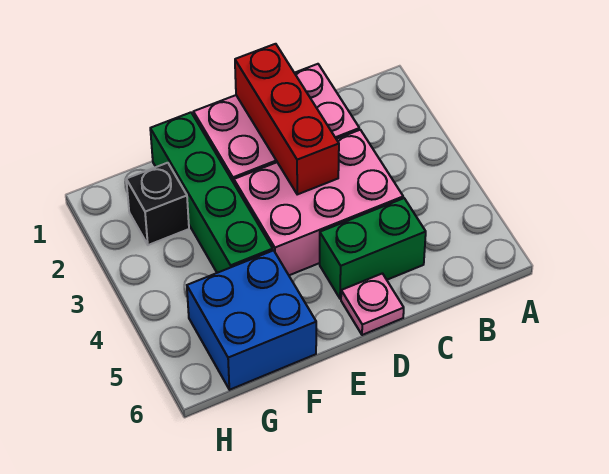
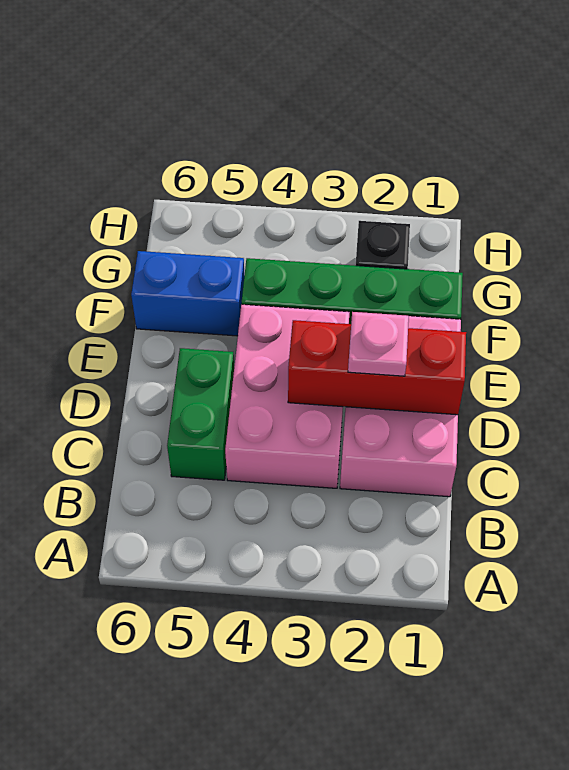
pink plate D6 level 1 -> pink plate D2 level 3
blue brick F5:G6 level 1 -> blue brick F5:F6 level 1

